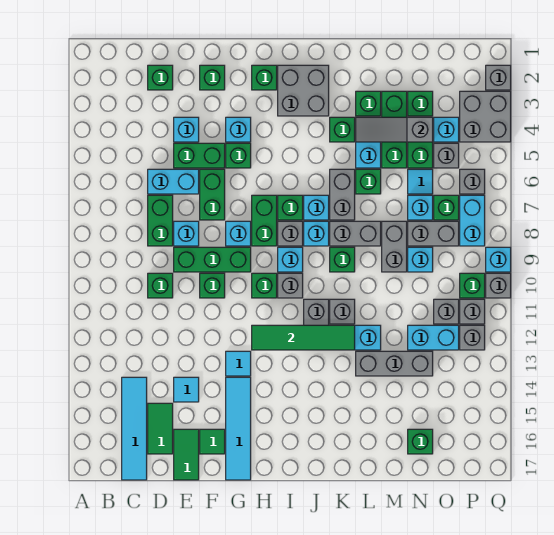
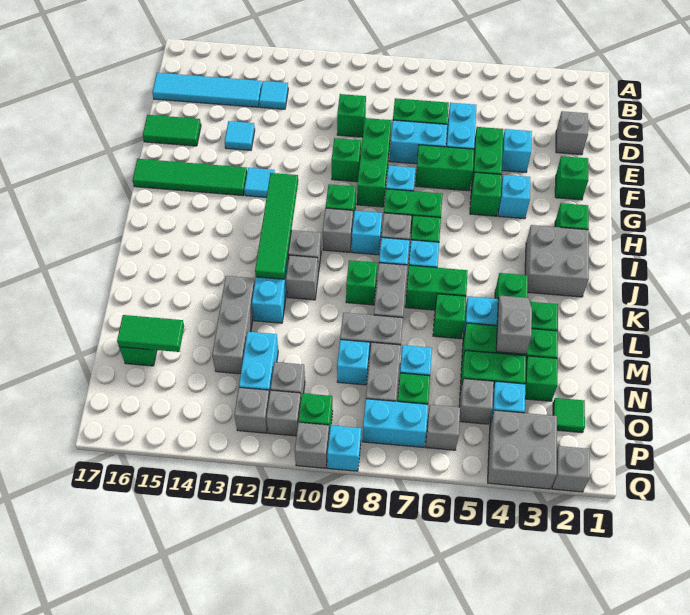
green brick D2 level 1 -> grey brick D2 level 1
green tile D15:D16 level 1 -> green tile N15:N16 level 2
cyan brick E8 level 1 -> cyan brick E7:E8 level 1
green tile F16 level 1 -> green tile O2 level 1
cyan tile G14:G17 level 1 -> green tile G14:G17 level 1
grey brick K6:K7 level 1 -> green brick K6:K7 level 1
grey slope L4:N4 level 2 top N -> grey slope L4:M4 level 2 top M
cyan tile N6 level 1 -> cyan tile C13 level 1

